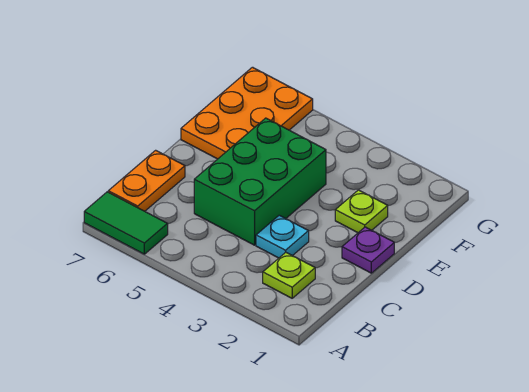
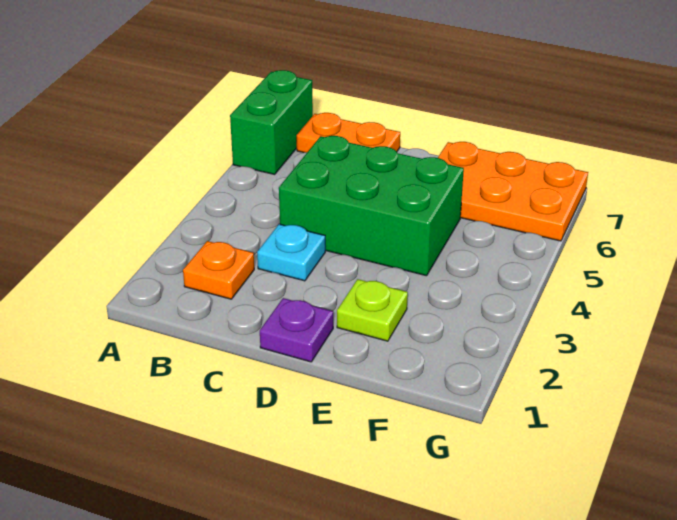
green tile A6:A7 level 1 -> green brick A6:A7 level 1
lime plate B2 level 1 -> orange plate B2 level 1

